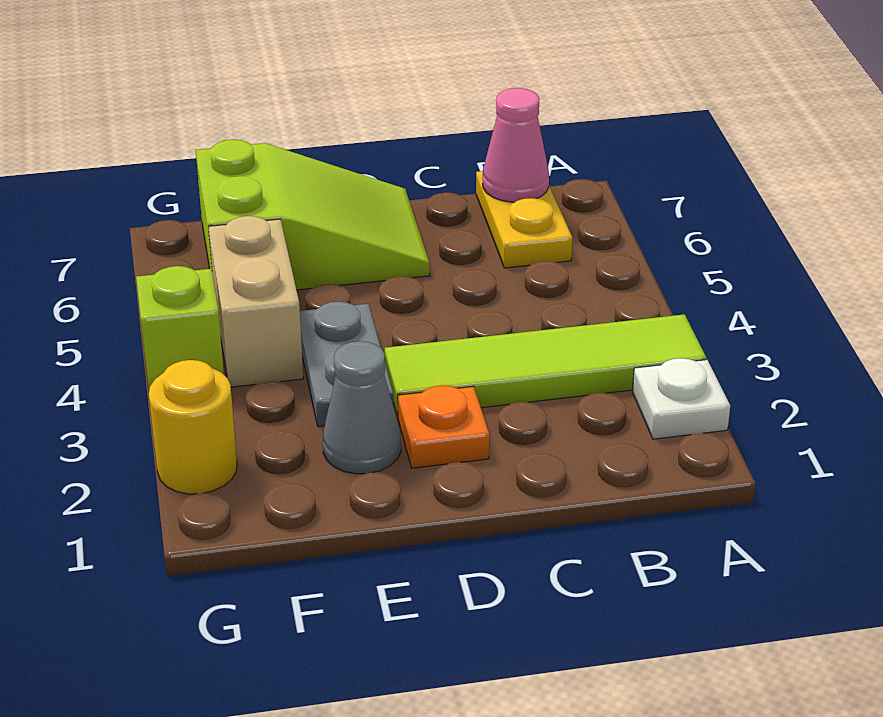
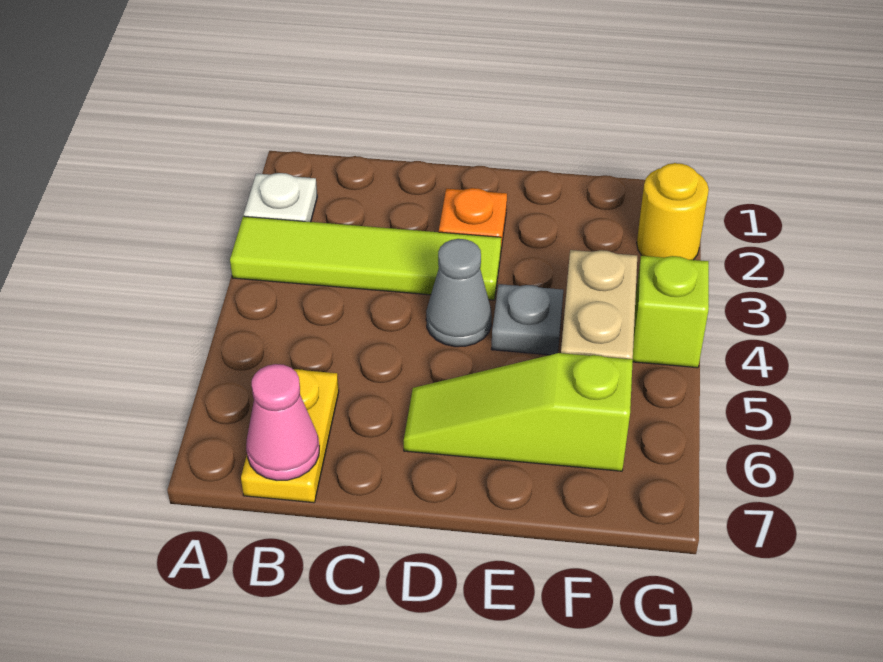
lime slope D6:F7 level 1 top F -> lime slope D6:F6 level 1 top F
grey cone E2 level 1 -> grey cone D4 level 1
grey plate E3:E4 level 1 -> grey plate E4 level 1

